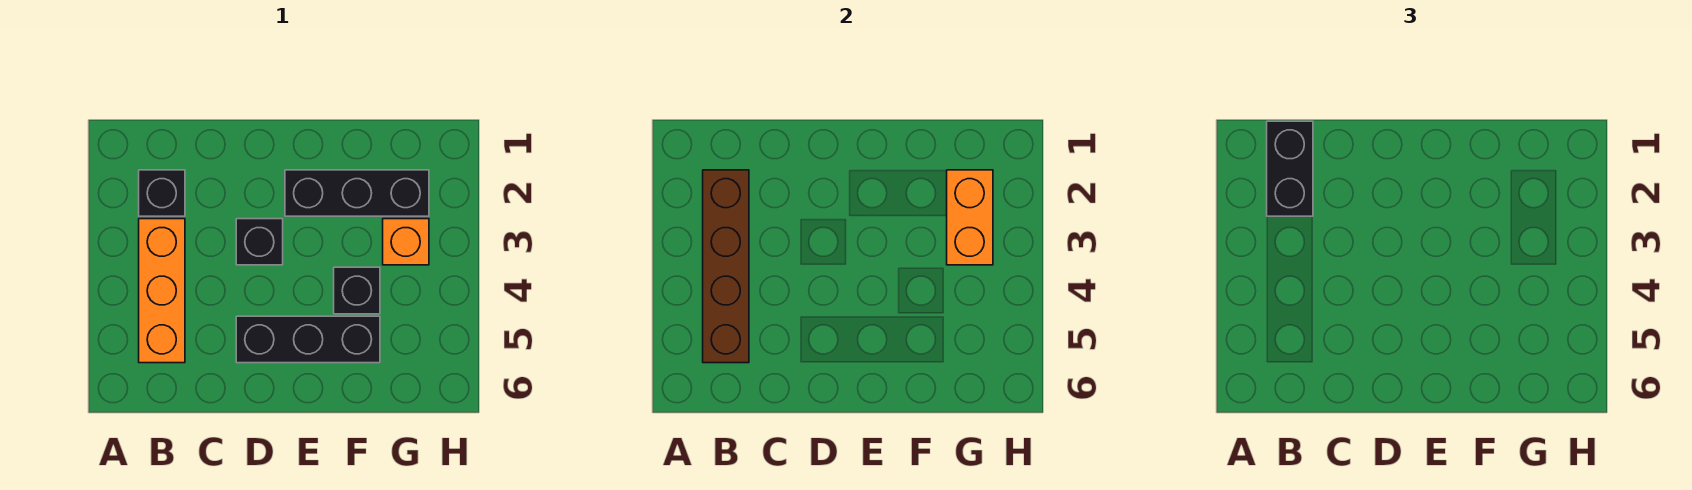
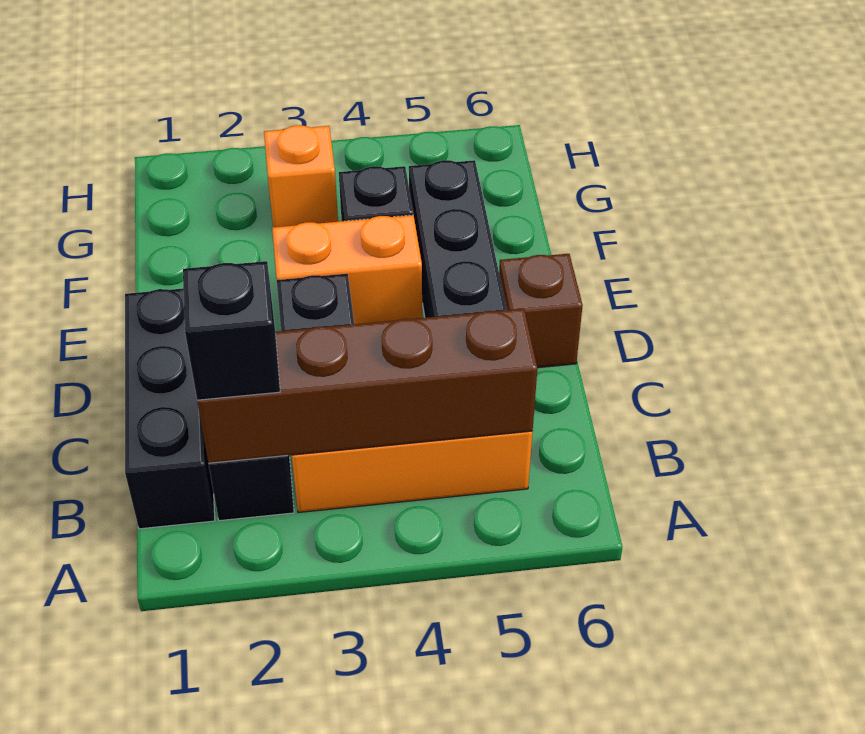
black brick B1:B2 level 3 -> black brick B2 level 3
none -> brown brick D6 level 1
black brick E2:G2 level 1 -> black brick B1:D1 level 1
orange brick G2:G3 level 2 -> orange brick E3:E4 level 1

